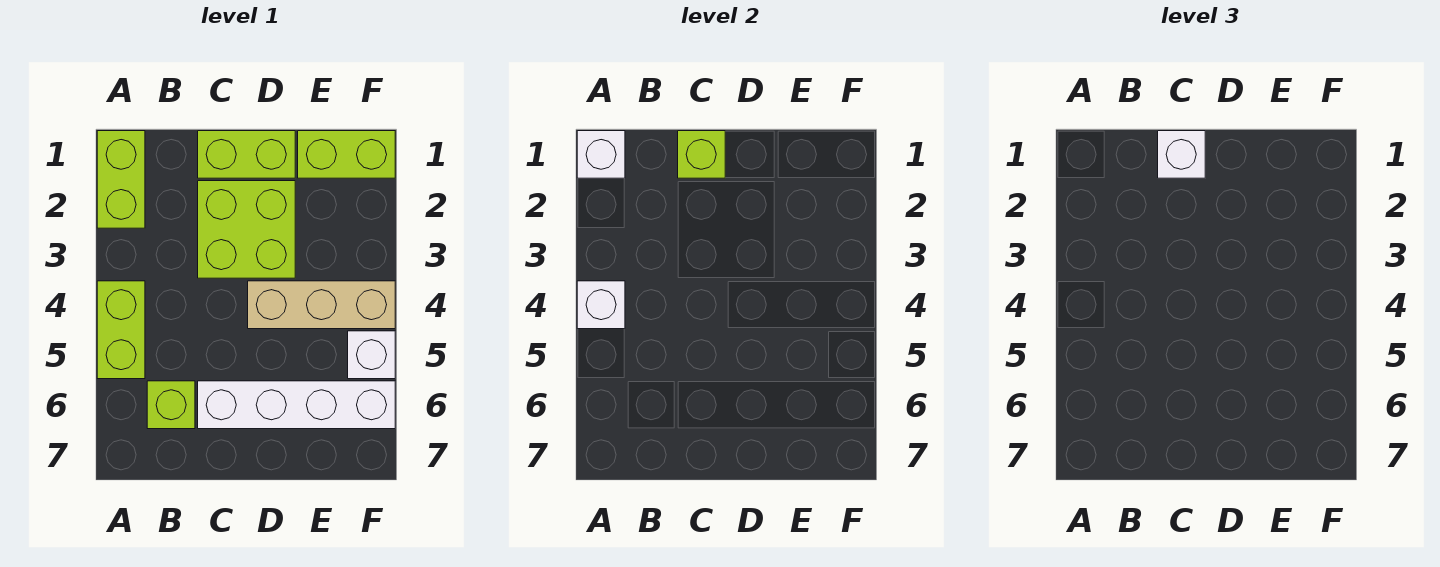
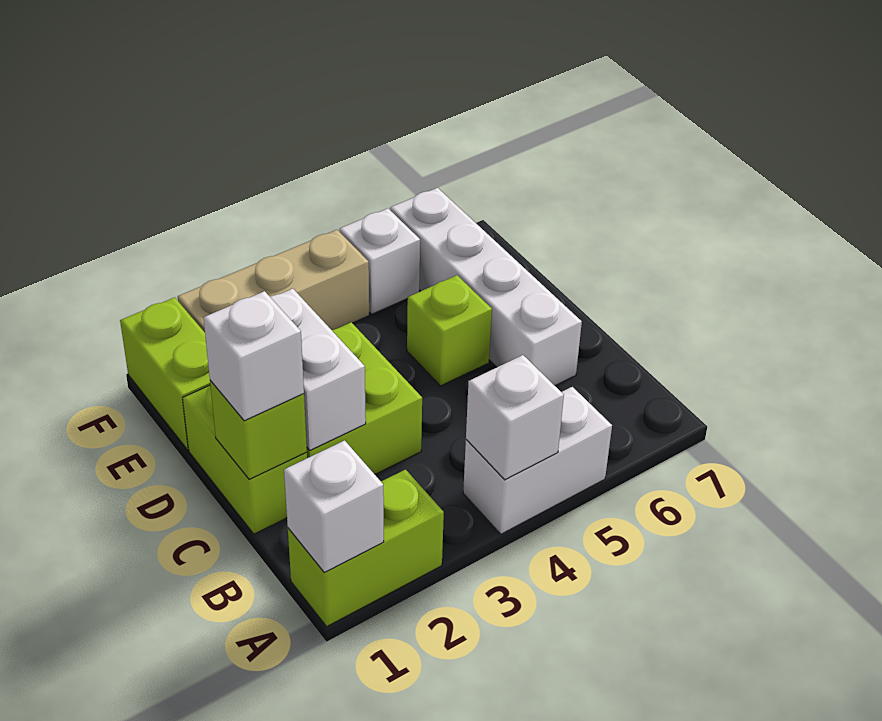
lime brick A4:A5 level 1 -> white brick A4:A5 level 1
lime brick B6 level 1 -> lime brick D5 level 1
none -> white brick C2:D2 level 2
tan brick D4:F4 level 1 -> tan brick F2:F4 level 1

